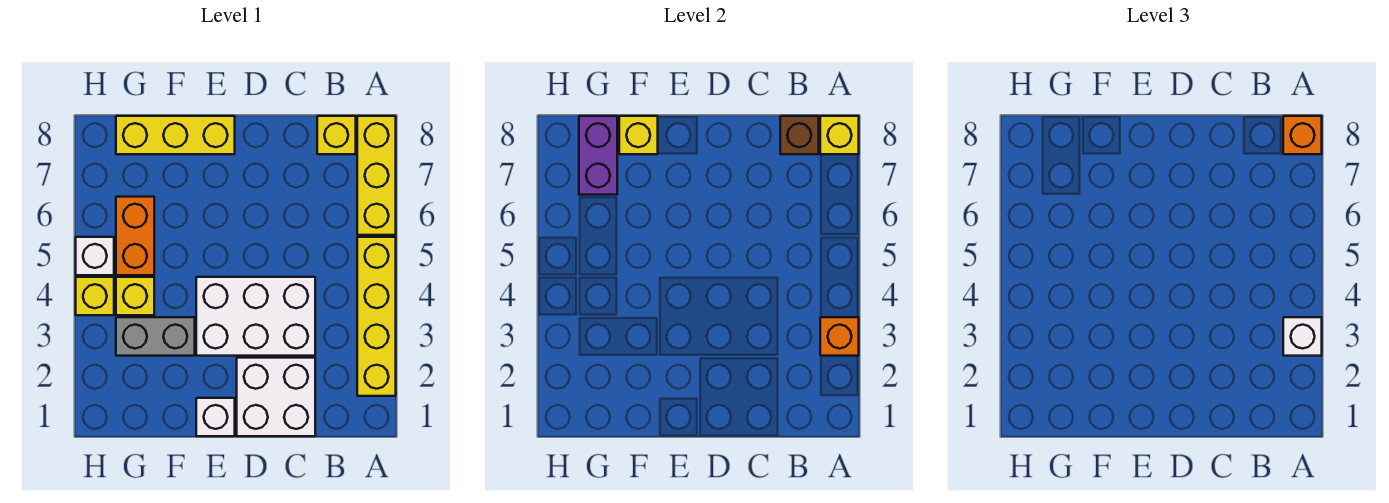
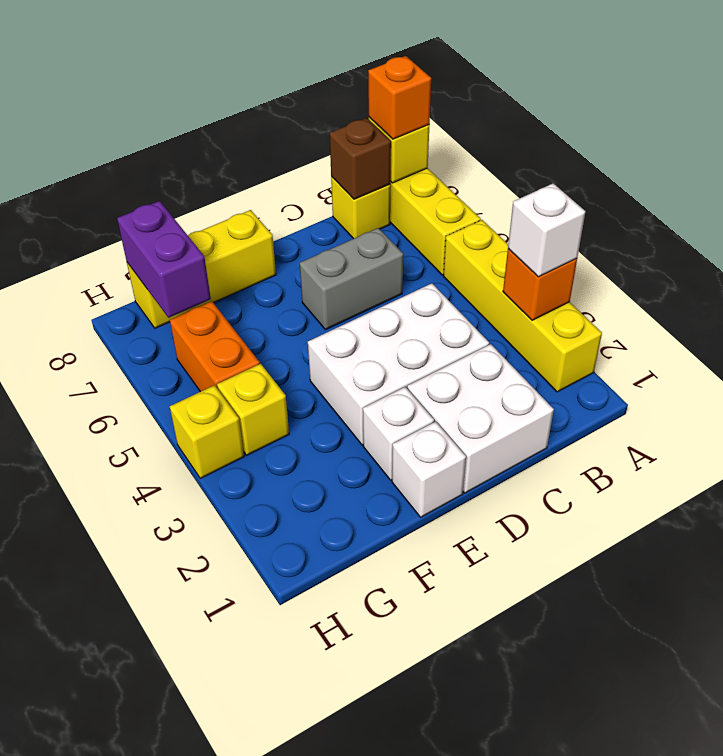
grey brick F3:G3 level 1 -> grey brick C6:D6 level 1
yellow brick F8 level 2 -> none
white brick H5 level 1 -> white brick E2 level 1

